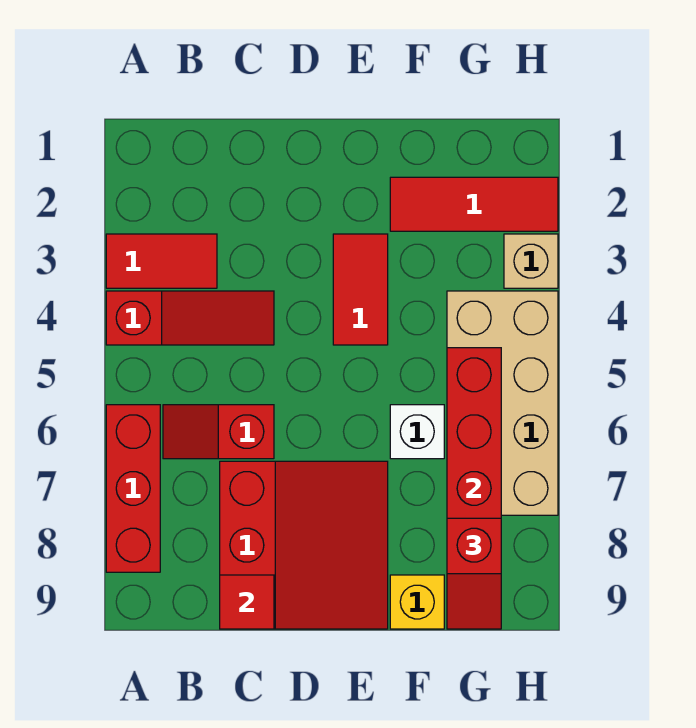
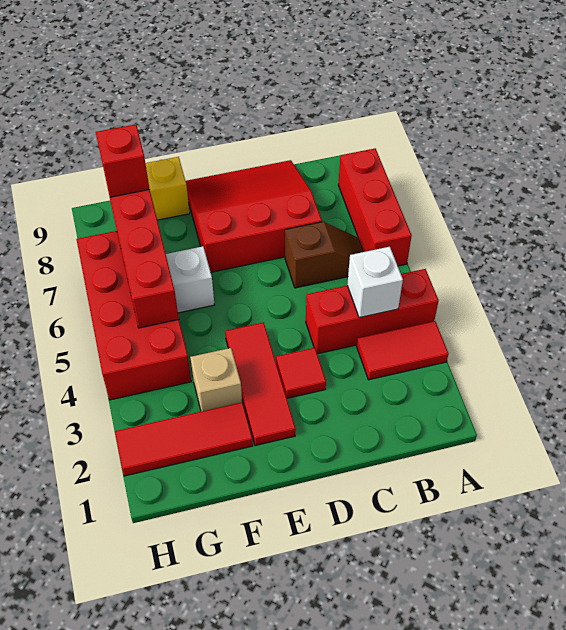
red slope A4:C4 level 1 top A -> red brick A4:C4 level 1
none -> white brick B4 level 2
red slope B6:C6 level 1 top C -> brown slope B6:C6 level 1 top C
red slope C7:E9 level 1 top C -> red slope C7:E9 level 1 top 7
red tile C9 level 2 -> red tile D3 level 1
red tile E3:E4 level 1 -> red tile E2:E4 level 1
tan brick G4:H7 level 1 -> red brick G4:H7 level 1
tan brick H3 level 1 -> tan brick F3 level 1

